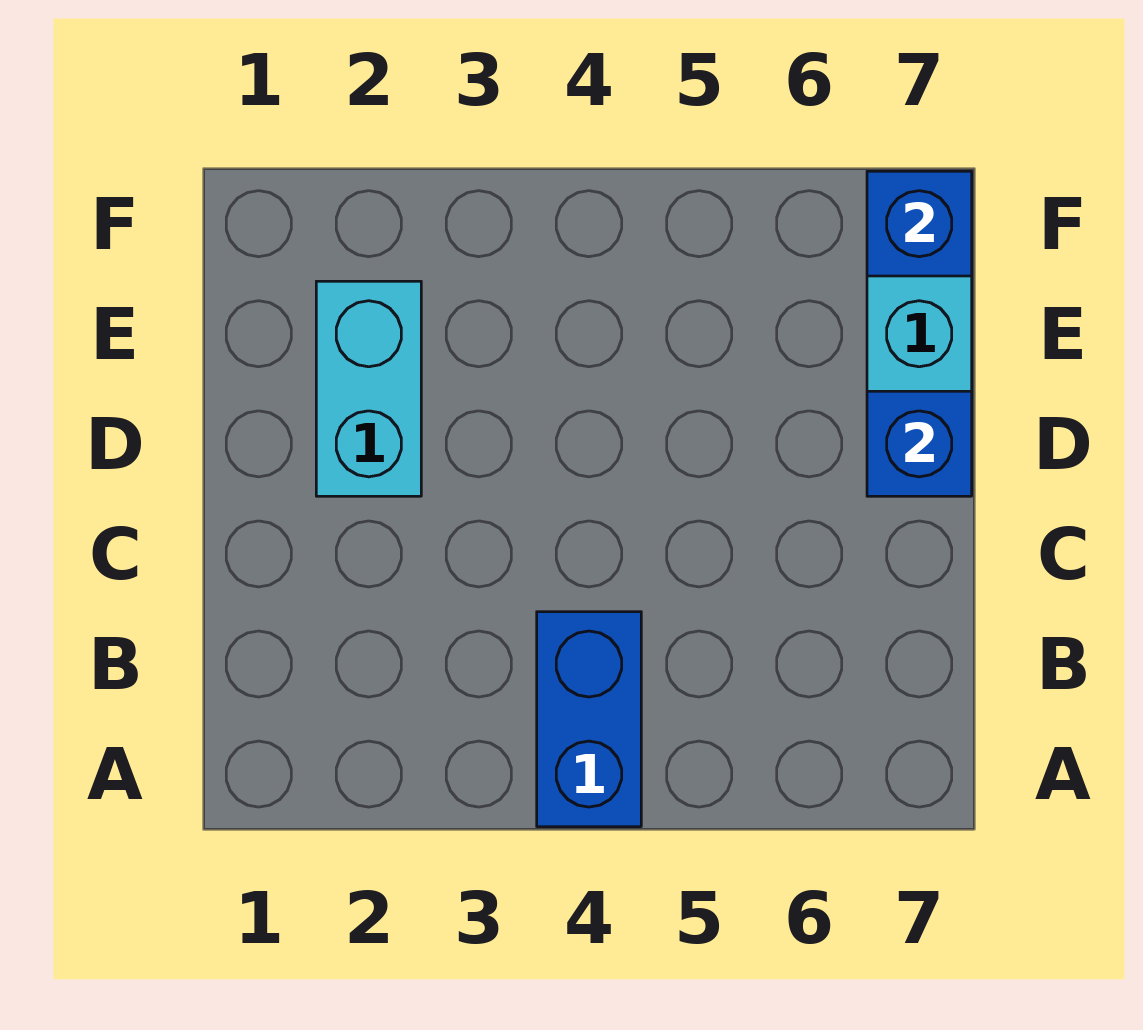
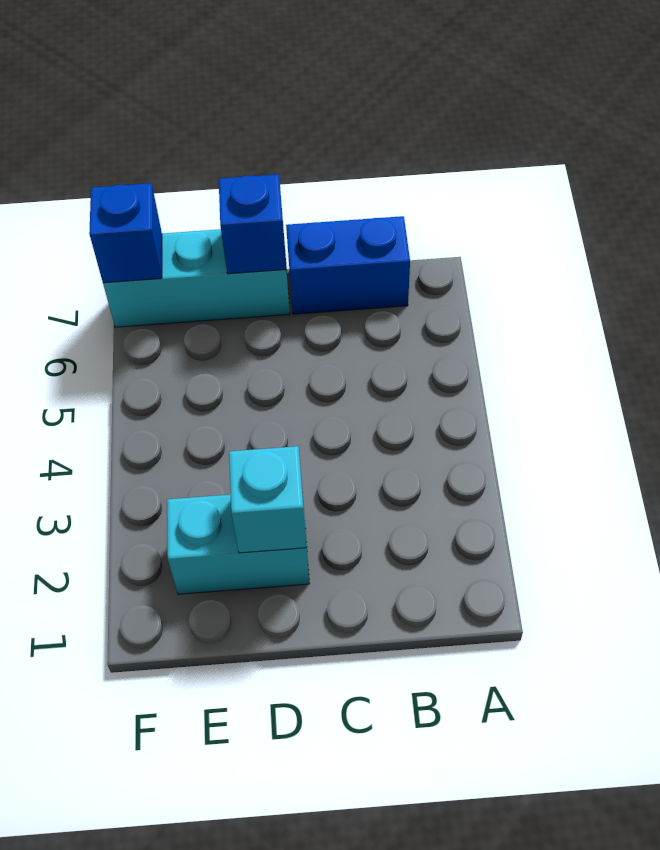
blue brick A4:B4 level 1 -> blue brick B7:C7 level 1
none -> cyan brick D2 level 2

